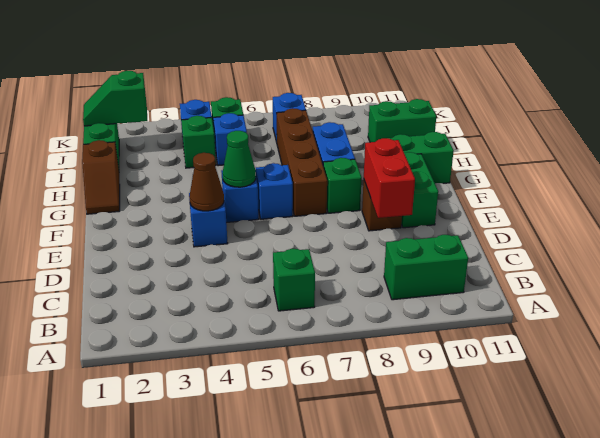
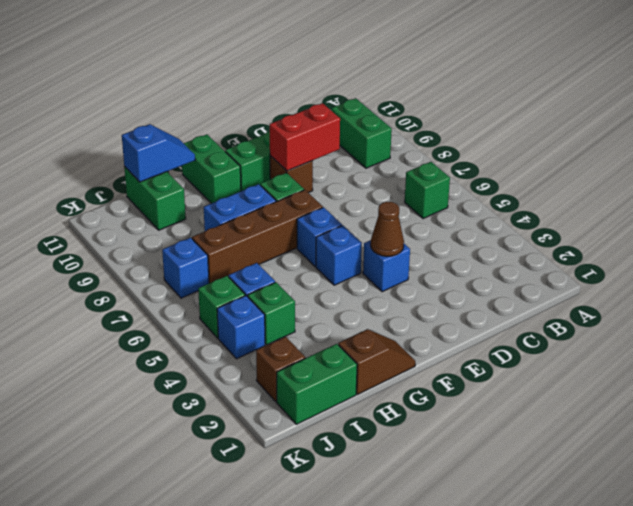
green cone F5 level 2 -> none
none -> blue slope H11:I11 level 2 top I
green slope J1:J2 level 2 top 2 -> none
none -> brown brick J2 level 1

